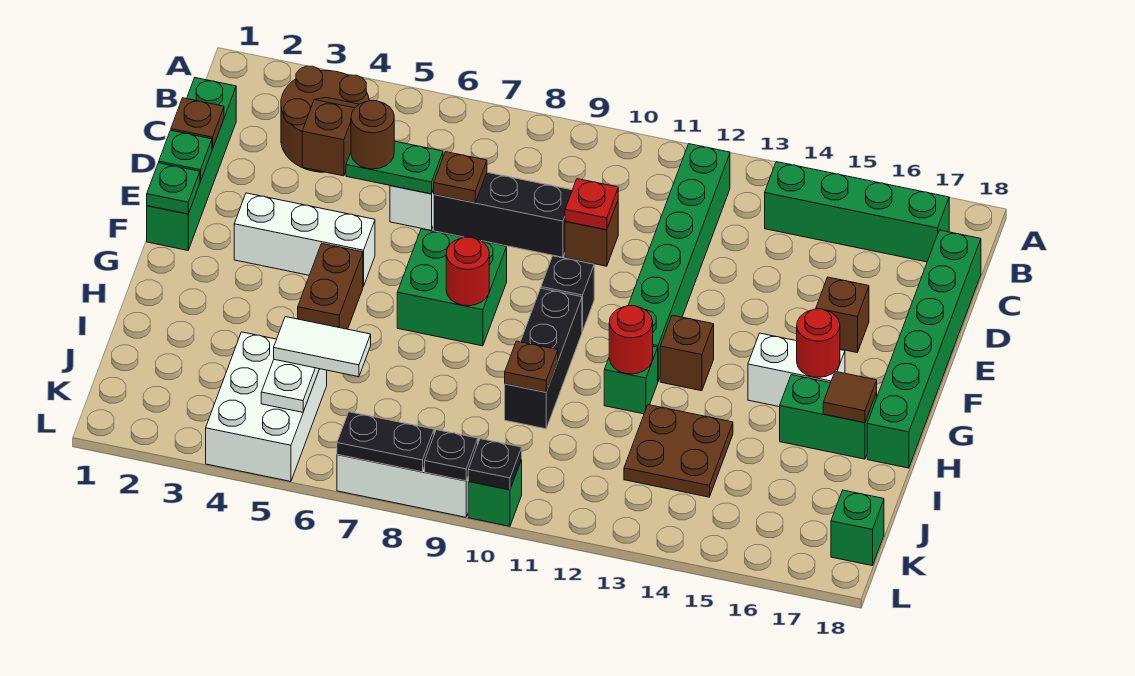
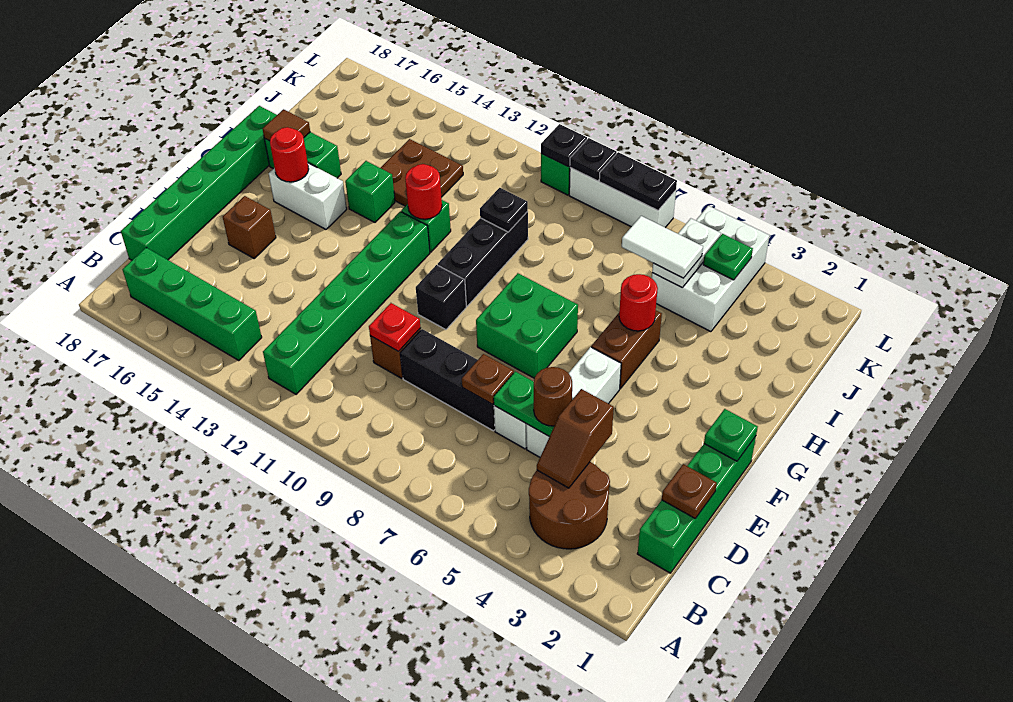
green plate E1 level 2 -> green plate K4 level 2
white brick F3:F5 level 1 -> white brick D5:F5 level 1
red round brick G8 level 2 -> red round brick H5 level 2
brown brick G13 level 1 -> none
brown plate I10 level 2 -> black plate I10 level 2
green brick K18 level 1 -> green brick H14 level 1

